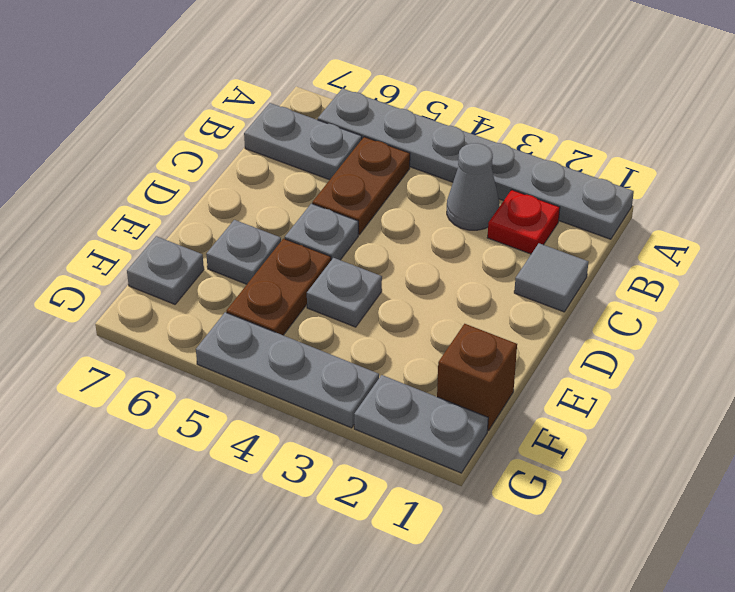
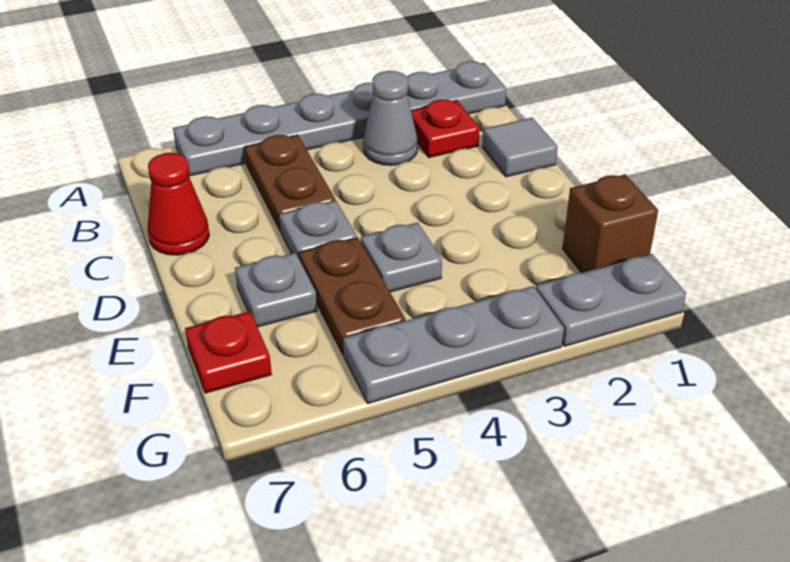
grey plate B6:B7 level 1 -> none
none -> red cone C7 level 1
grey plate F7 level 1 -> red plate F7 level 1

